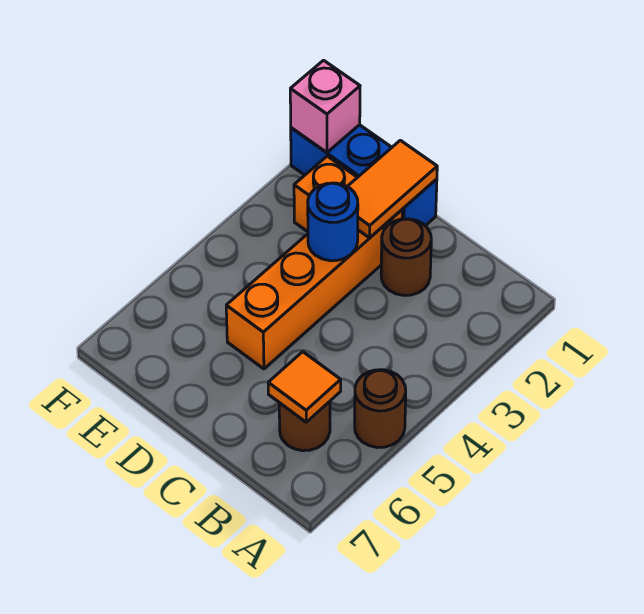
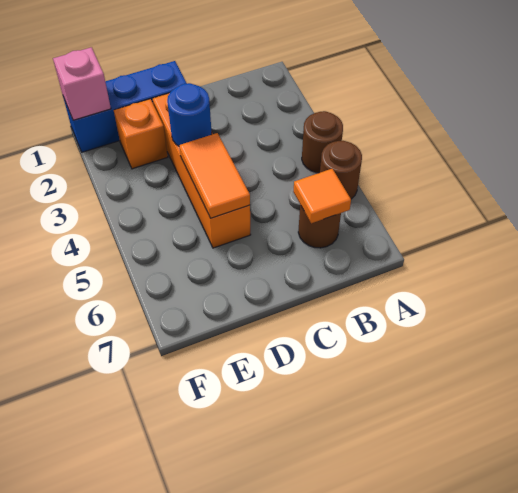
brown round brick C2 level 1 -> brown round brick A4 level 1
orange tile D1:D2 level 2 -> orange tile D4:D5 level 2

